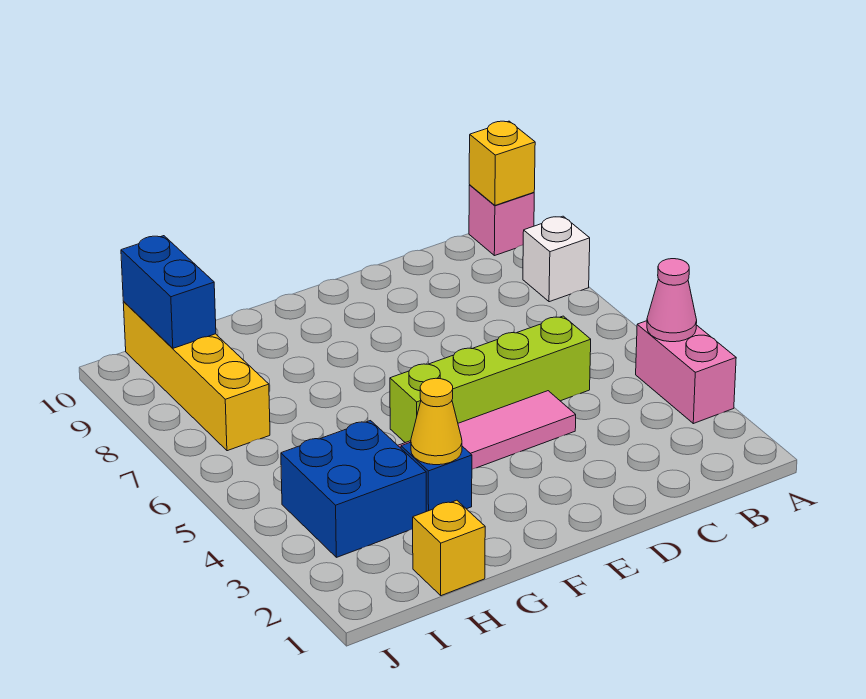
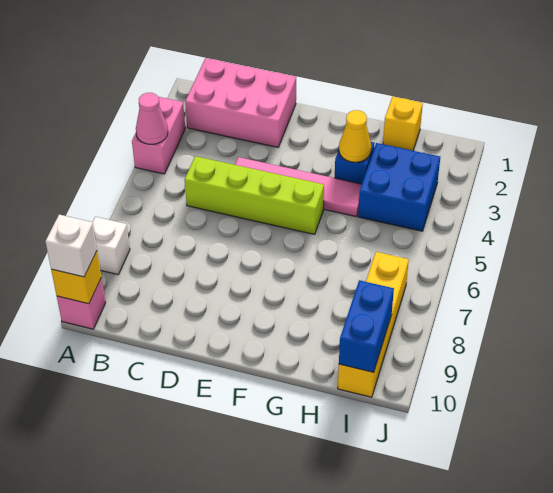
none -> white brick A10 level 3
none -> pink brick B1:D2 level 1

